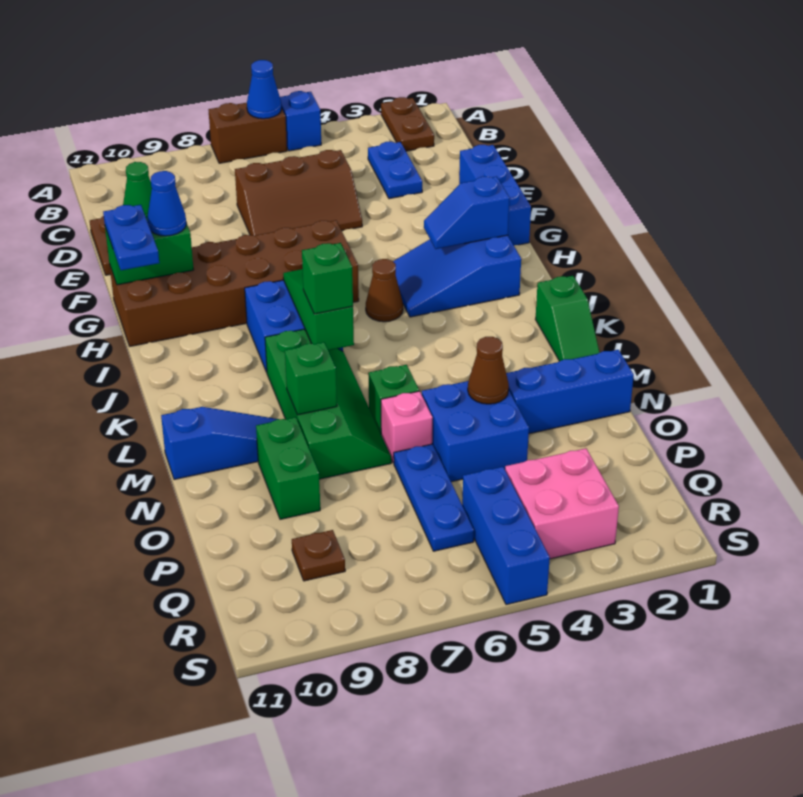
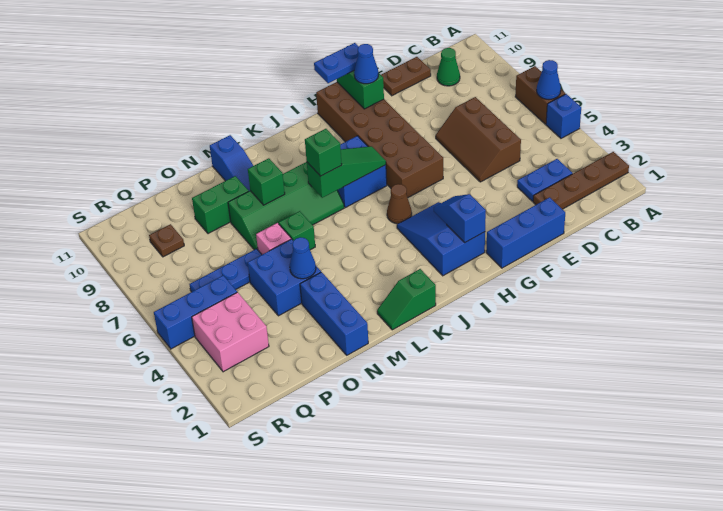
brown plate A2:B2 level 1 -> brown plate A2:D2 level 1
brown cone N4 level 2 -> blue cone N4 level 2

